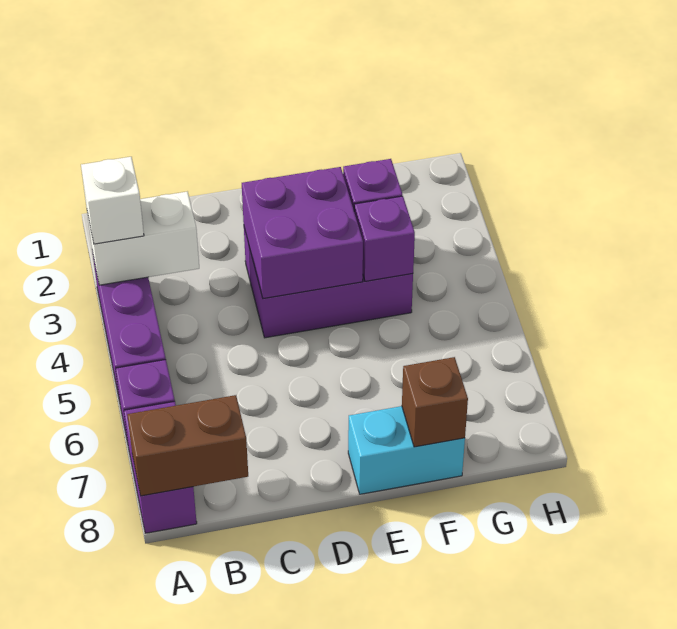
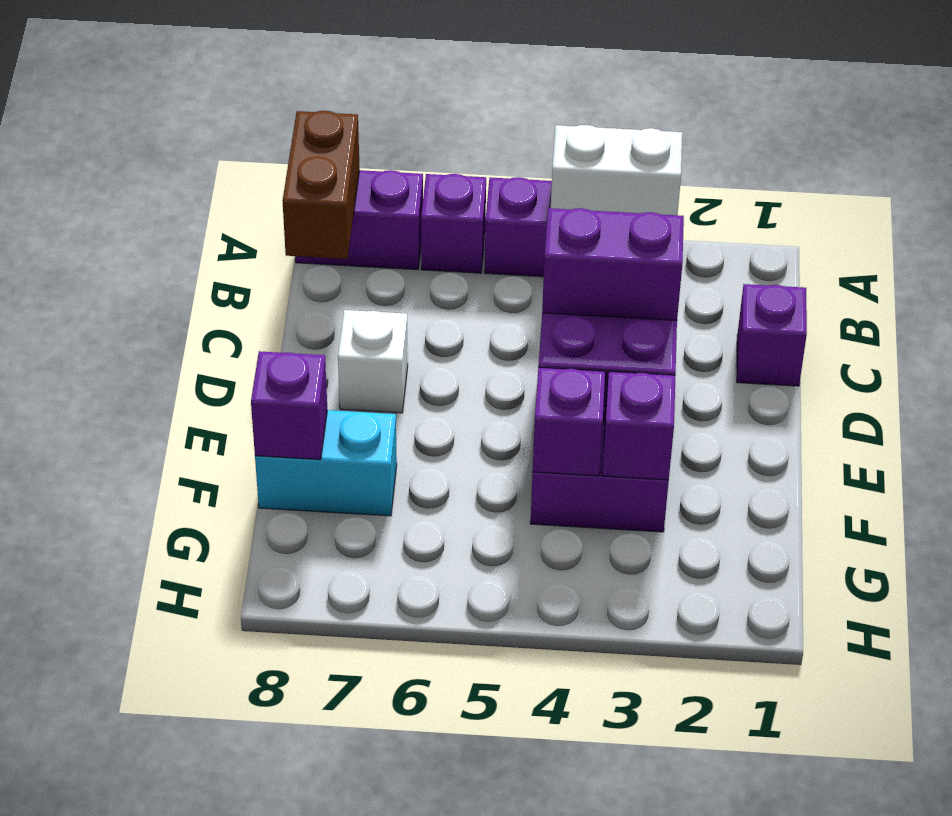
white brick A3:B3 level 2 -> white brick A3:A4 level 2
white brick A3 level 3 -> white brick D7 level 1
none -> purple brick C1 level 1
none -> purple brick D3:D4 level 3
cyan brick E8:F8 level 1 -> cyan brick F7:F8 level 1
brown brick F8 level 2 -> purple brick F8 level 2

